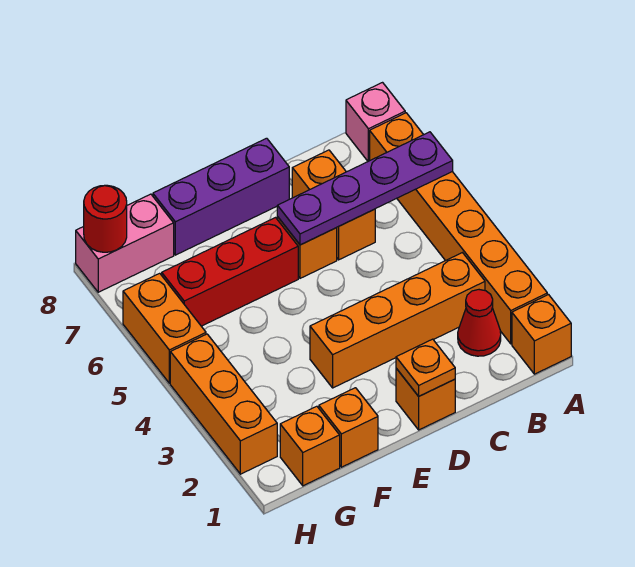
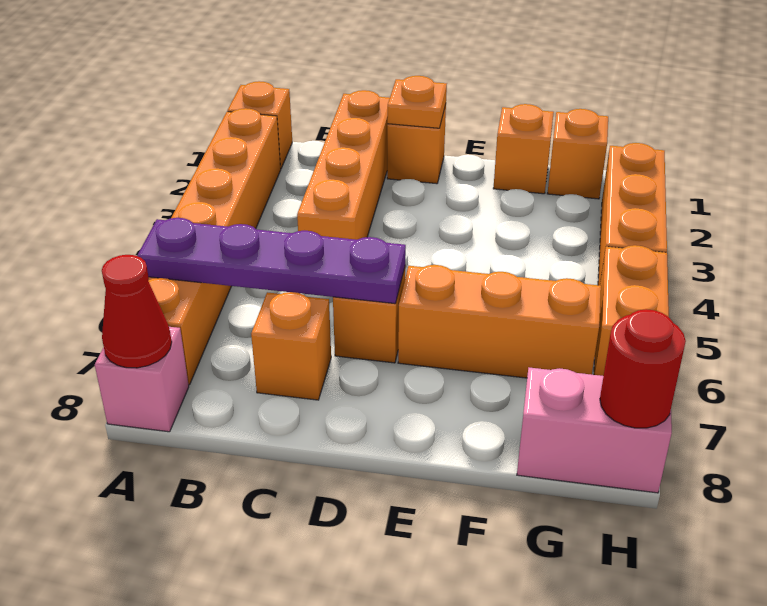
red cone B2 level 1 -> red cone A8 level 2
orange brick B3:E3 level 1 -> orange brick C1:C4 level 1
orange brick C6:C7 level 1 -> orange brick C7 level 1
purple brick D8:F8 level 1 -> none
red brick E6:G6 level 1 -> orange brick E6:G6 level 1

